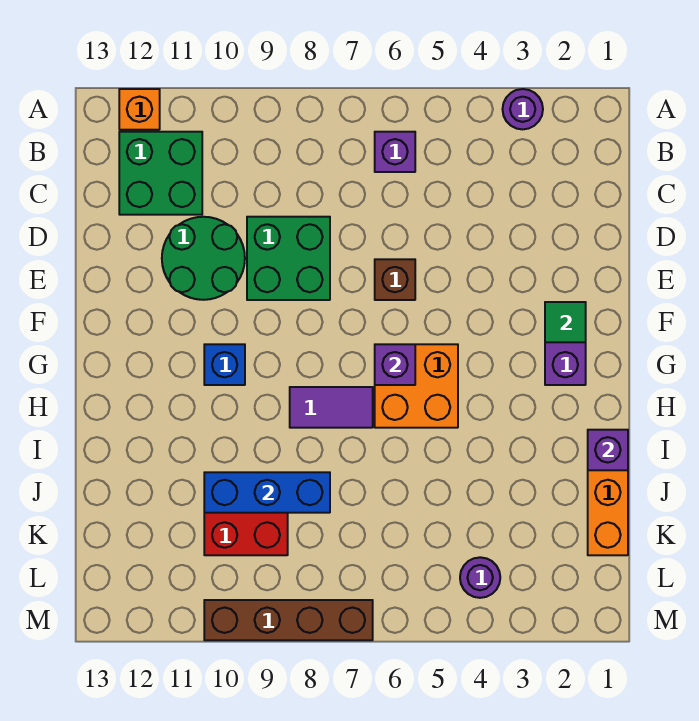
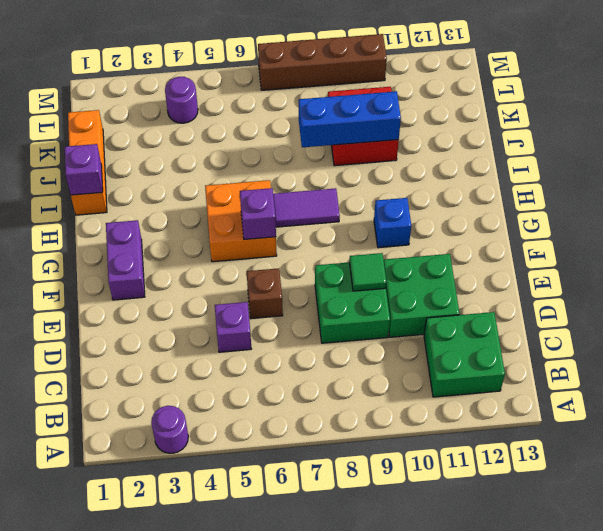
orange brick A12 level 1 -> none
purple brick B6 level 1 -> purple brick D5 level 1
green round brick D10:E11 level 1 -> green brick D10:E11 level 1
green tile F2 level 2 -> green tile E9 level 2

